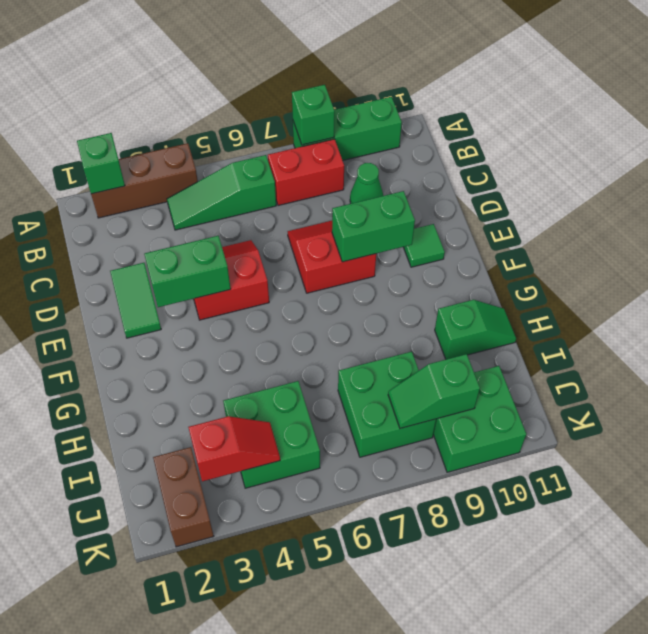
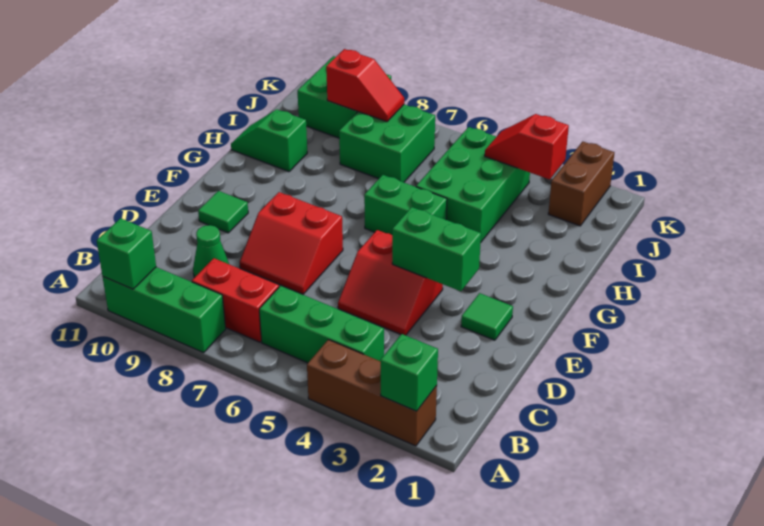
green brick A8 level 2 -> green brick A10 level 2
green slope B4:B6 level 1 top 6 -> green brick B4:B6 level 1
green tile D2:E2 level 1 -> green tile E2 level 1
green brick E8:E9 level 2 -> green brick G5:G6 level 1
green brick I4:J5 level 1 -> green brick H4:J5 level 1
green slope J8:J9 level 2 top 9 -> red slope J8:J9 level 2 top 9

